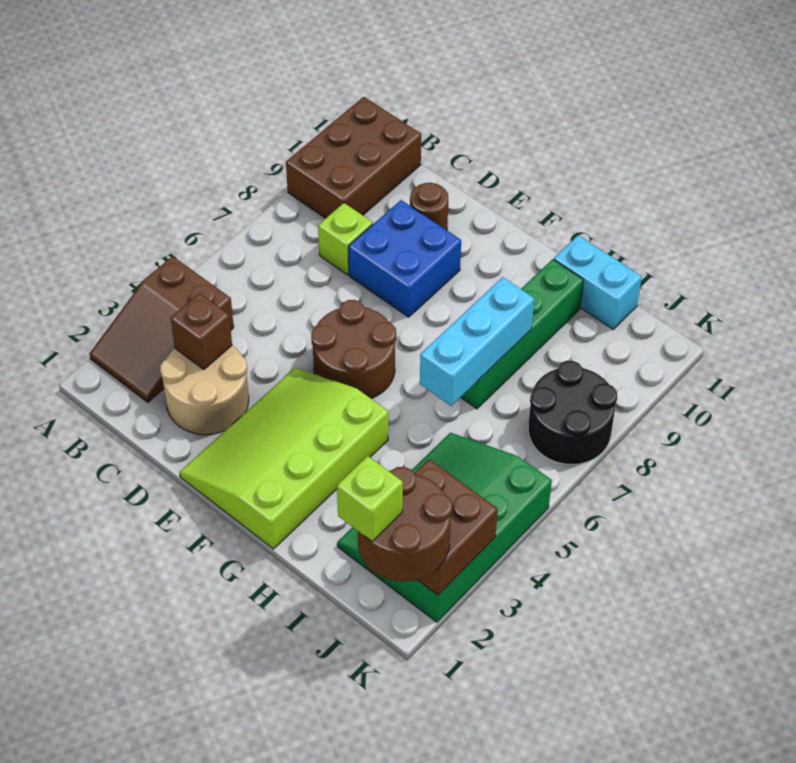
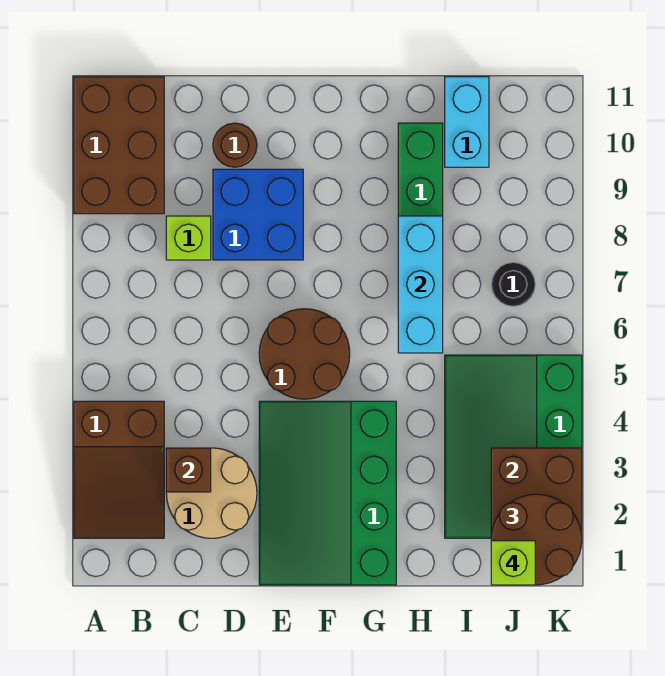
lime slope E1:G4 level 1 top G -> green slope E1:G4 level 1 top G
cyan brick H11:I11 level 1 -> cyan brick I10:I11 level 1
black round brick J7:K8 level 1 -> black round brick J7 level 1

